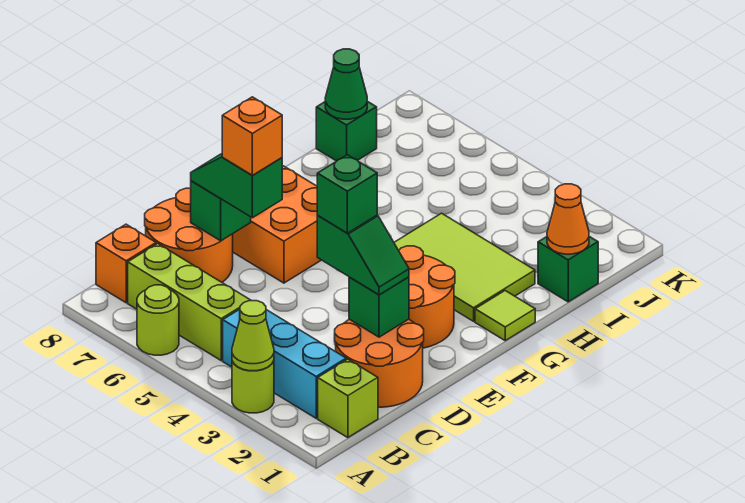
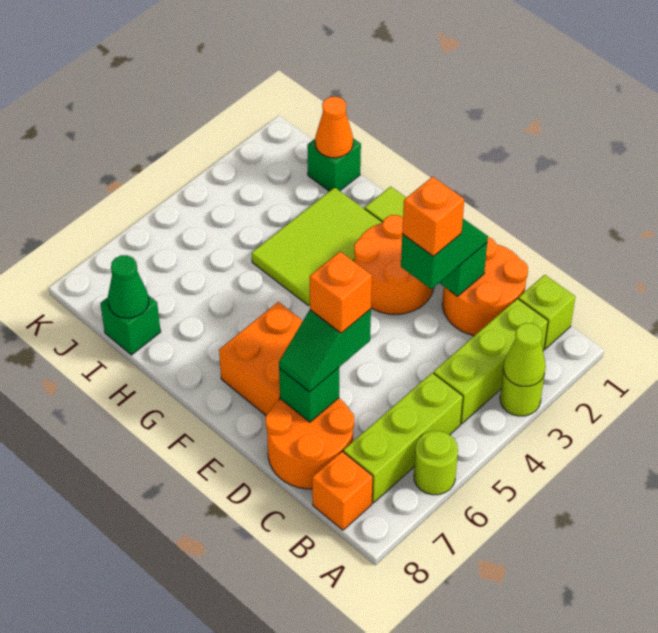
cyan brick B2:B4 level 1 -> lime brick B2:B4 level 1
green brick D3 level 4 -> orange brick D3 level 4

